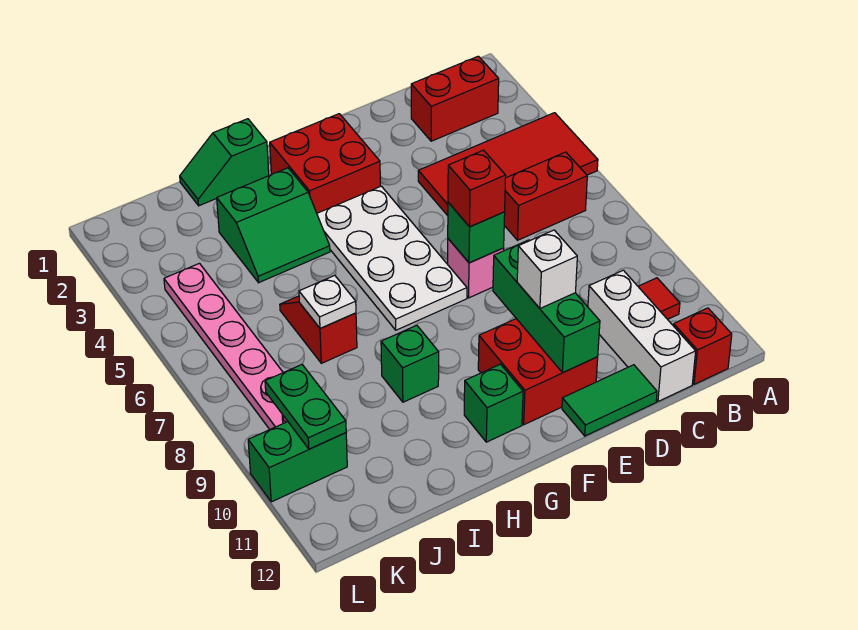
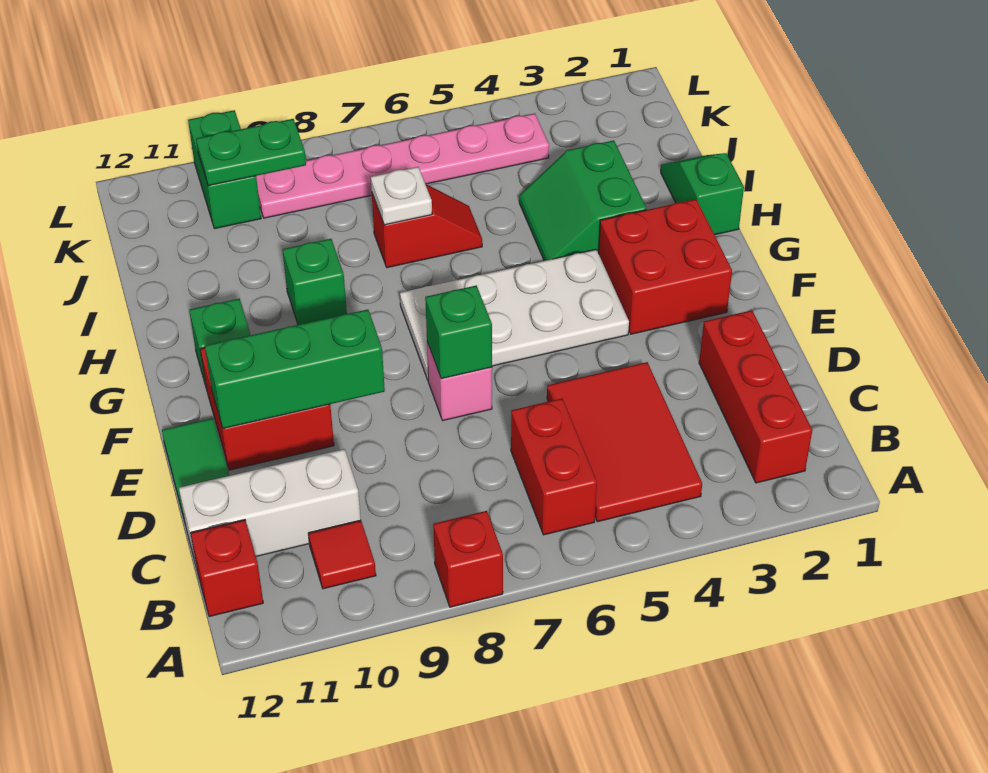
red tile A4:D5 level 1 -> red tile B4:D5 level 1
red brick B2:C2 level 1 -> red brick B2:D2 level 1
red brick E7 level 3 -> red brick A8 level 1
white brick E10 level 3 -> none

